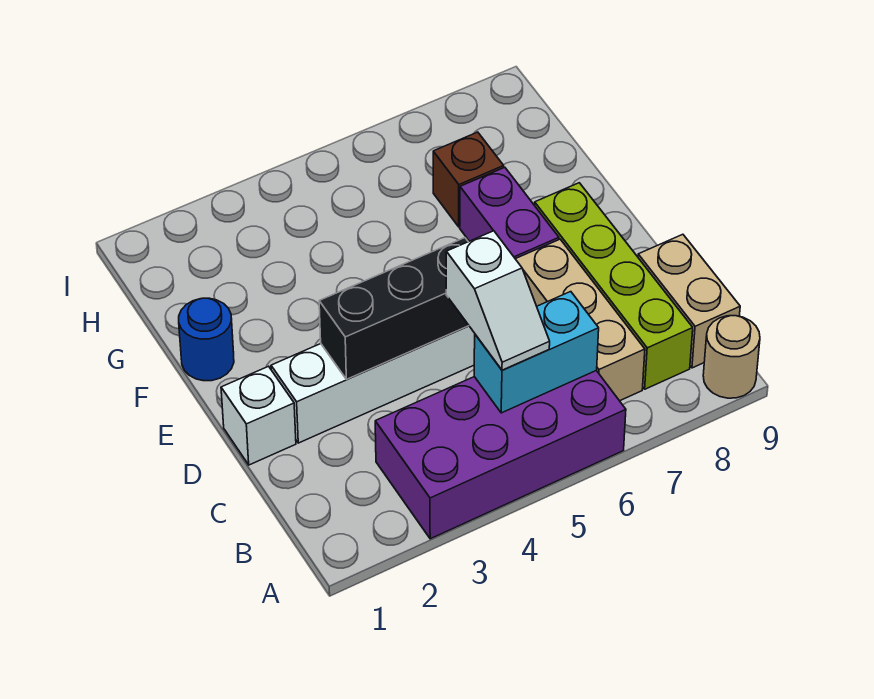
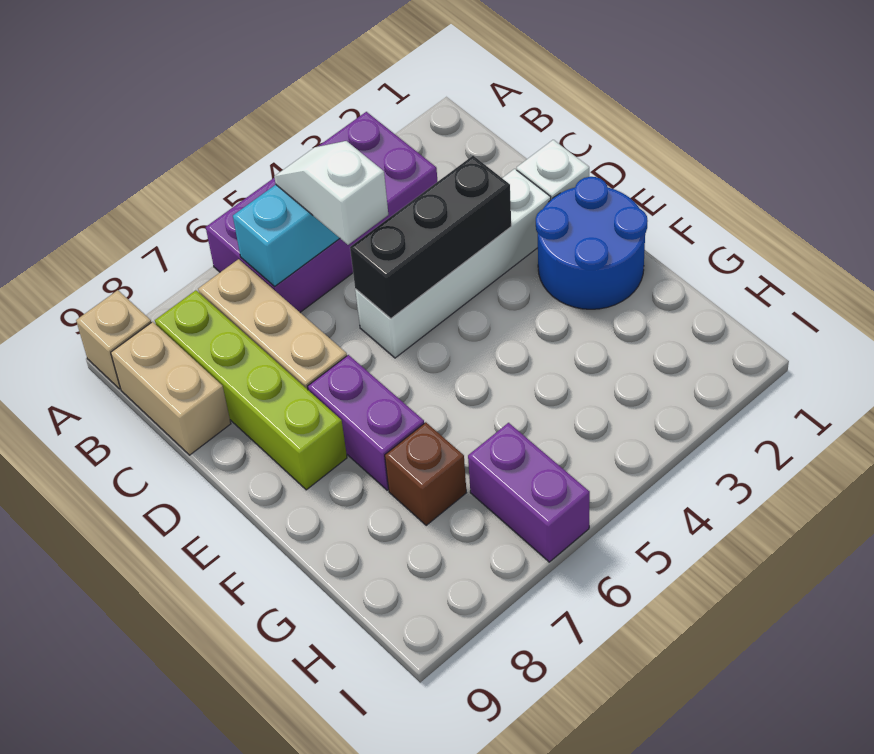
tan round brick A9 level 1 -> tan brick A9 level 1
blue round brick F1 level 1 -> blue round brick E1:F2 level 1
none -> purple brick H6:I6 level 1

